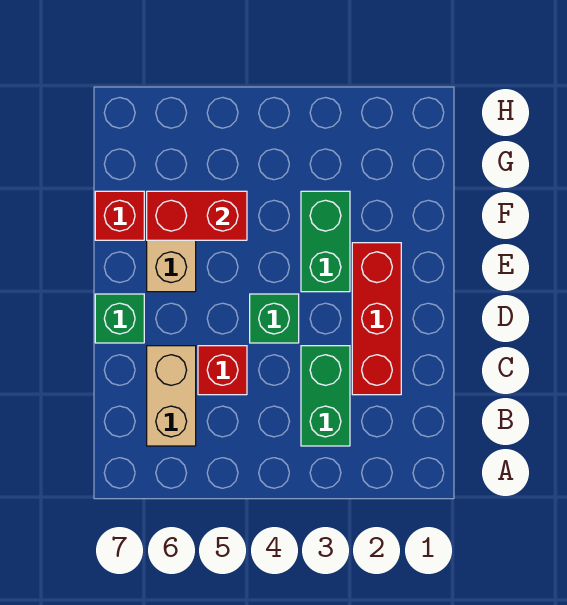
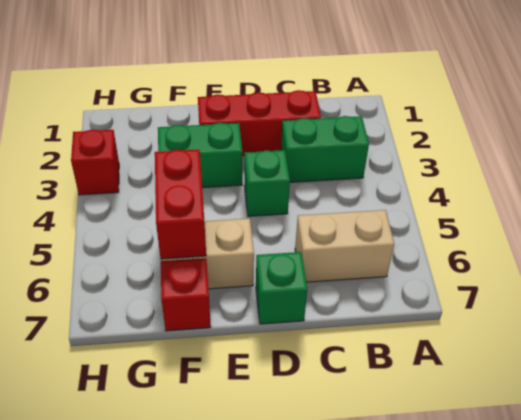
red brick C5 level 1 -> red brick H3 level 1

